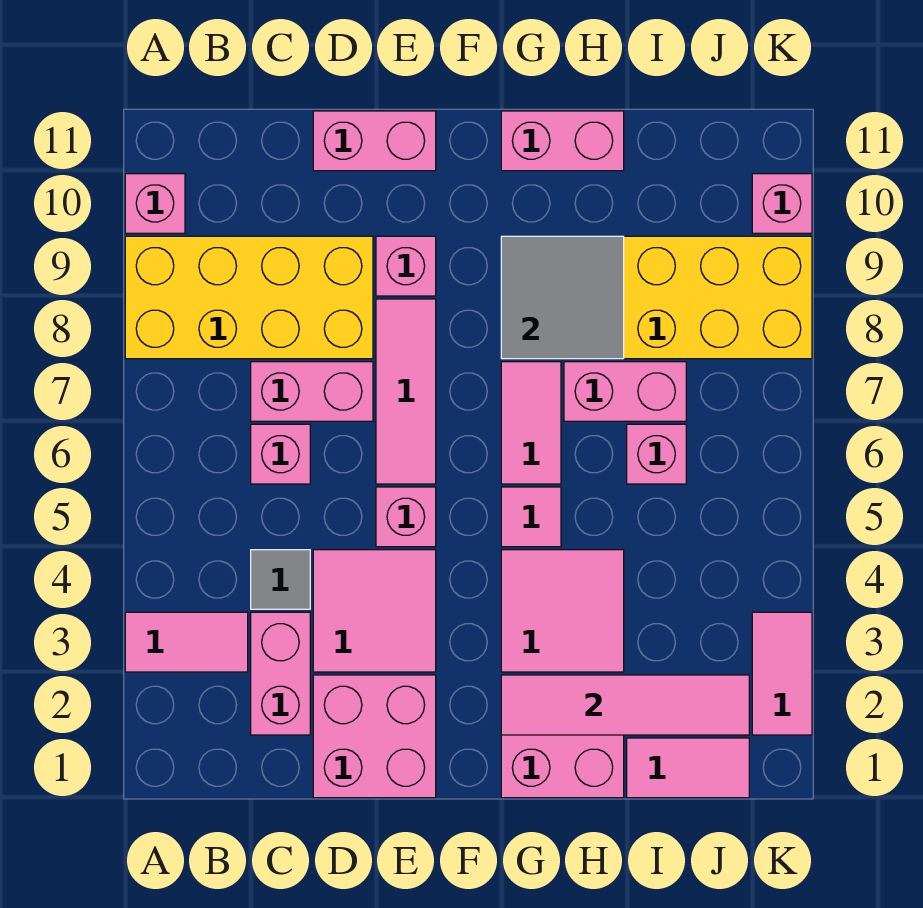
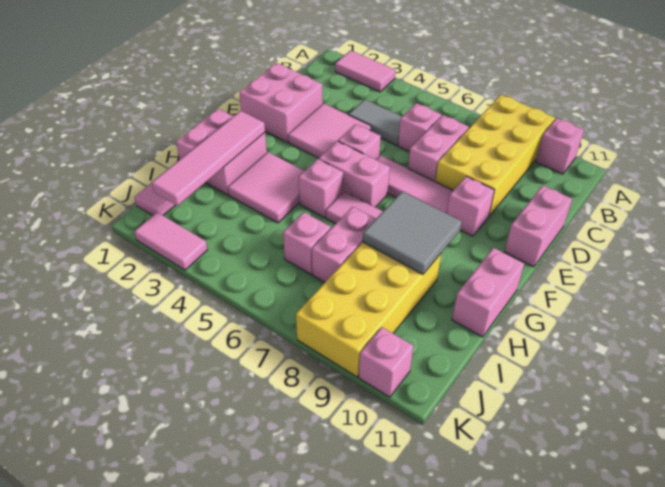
pink tile A3:B3 level 1 -> pink tile A2:A3 level 1
pink brick C2:C3 level 1 -> pink brick F5:F6 level 1
grey tile C4 level 1 -> grey tile C4:C5 level 1
pink tile G5 level 1 -> pink brick G5 level 1

